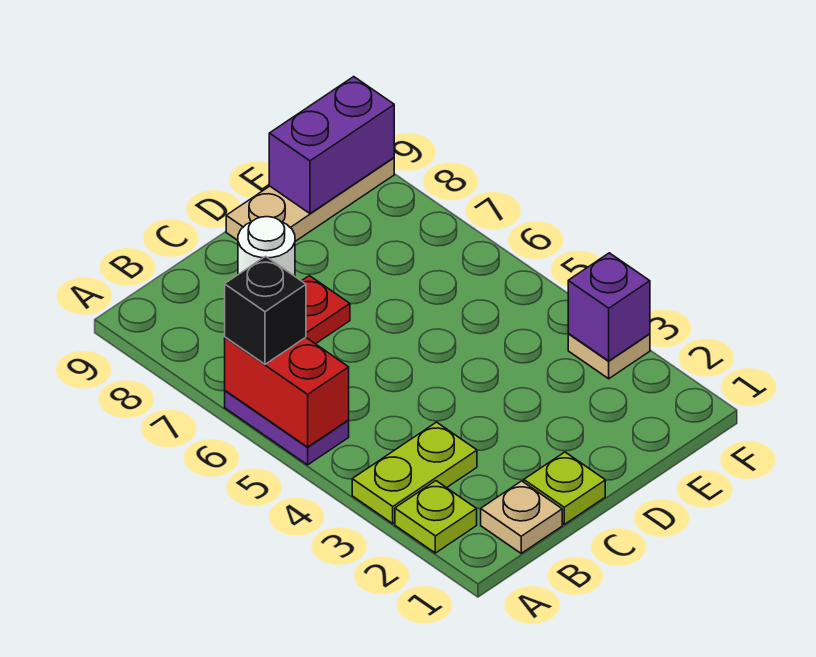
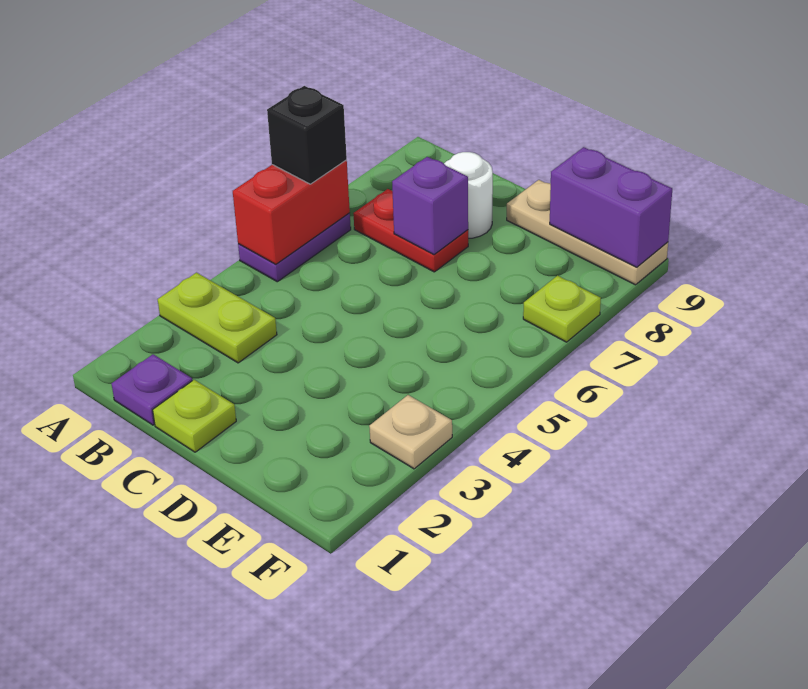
lime plate A2 level 1 -> lime plate F7 level 1
tan plate B1 level 1 -> purple plate B1 level 1
purple brick F3 level 2 -> purple brick C7 level 2

